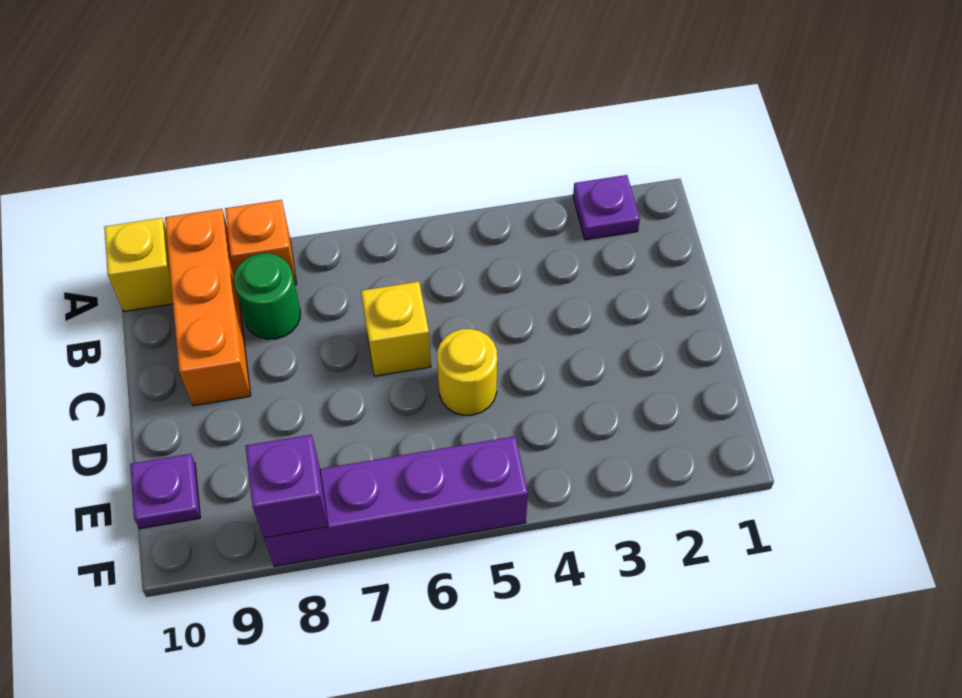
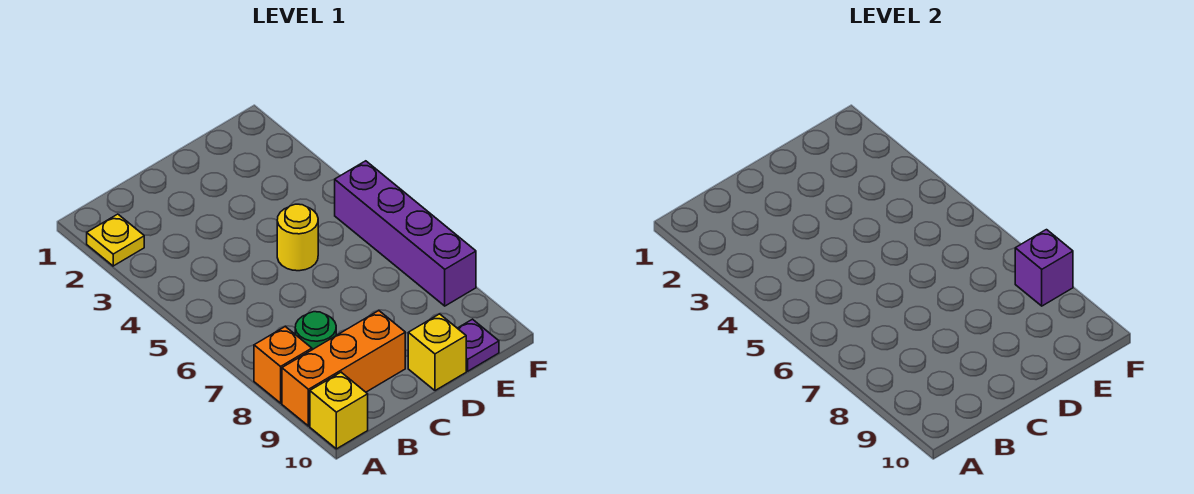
purple plate A2 level 1 -> yellow plate A2 level 1
yellow brick C6 level 1 -> yellow brick D10 level 1

